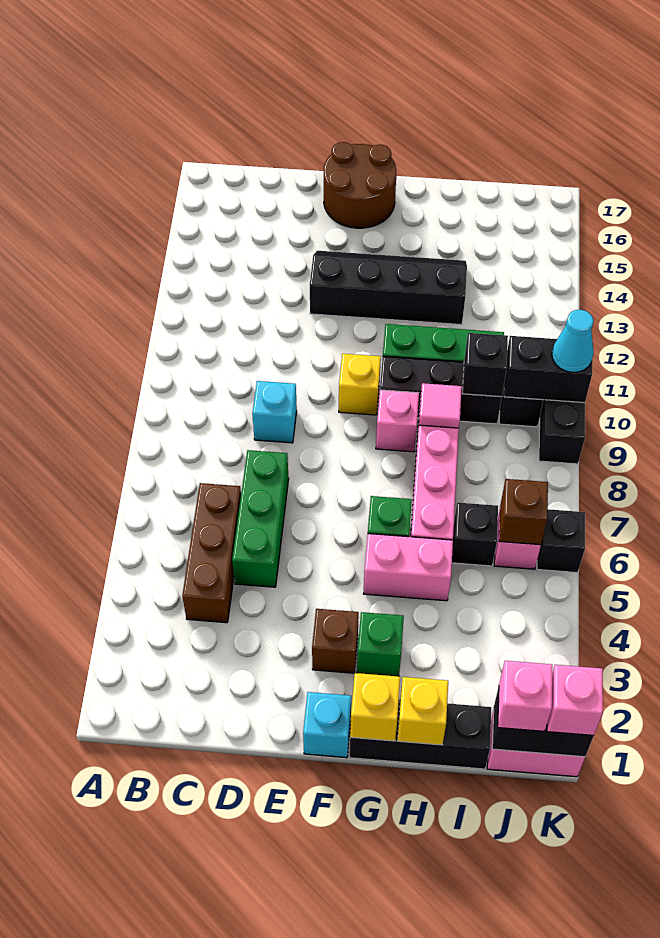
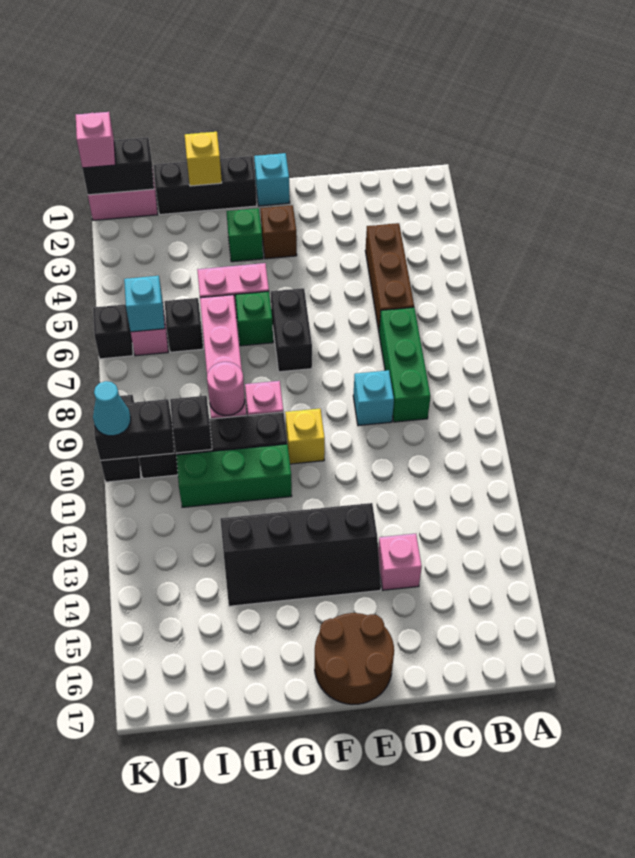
green brick D5:D7 level 1 -> green brick C7:C9 level 1
none -> black brick F6:F7 level 1
yellow brick G1 level 2 -> none
pink tile H9 level 2 -> pink round brick H9 level 2
pink brick J1 level 3 -> pink brick D14 level 1
brown brick J6 level 2 -> cyan brick J6 level 2

